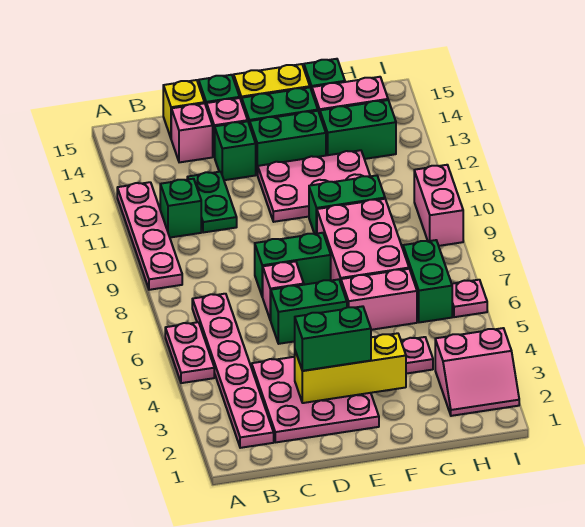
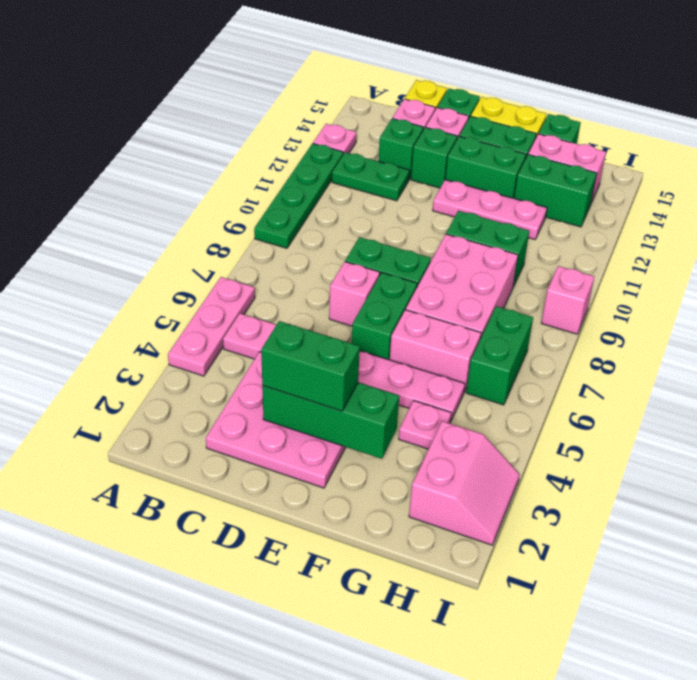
pink plate A5:A6 level 1 -> pink plate A4:A6 level 1
pink plate A9:A12 level 1 -> green plate A9:A12 level 1
pink plate B2:B7 level 1 -> pink plate B5:G5 level 1
green brick B11 level 1 -> green brick C13 level 1
green plate C11:C12 level 1 -> green plate B12:C12 level 1
yellow brick D3:F3 level 2 -> green brick D3:F3 level 2
green brick D6:E6 level 1 -> green brick E6:E7 level 1
pink plate E11:G12 level 1 -> pink plate E12:G12 level 1
pink slope H2:I3 level 1 top 3 -> pink slope H2:I3 level 1 top H
pink plate I6 level 1 -> pink plate A13 level 1
pink brick I9:I10 level 1 -> pink brick I9 level 1

